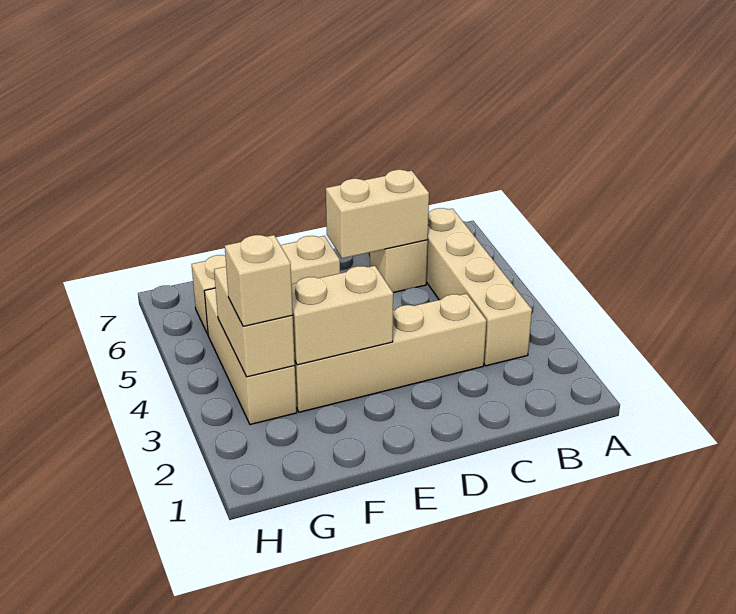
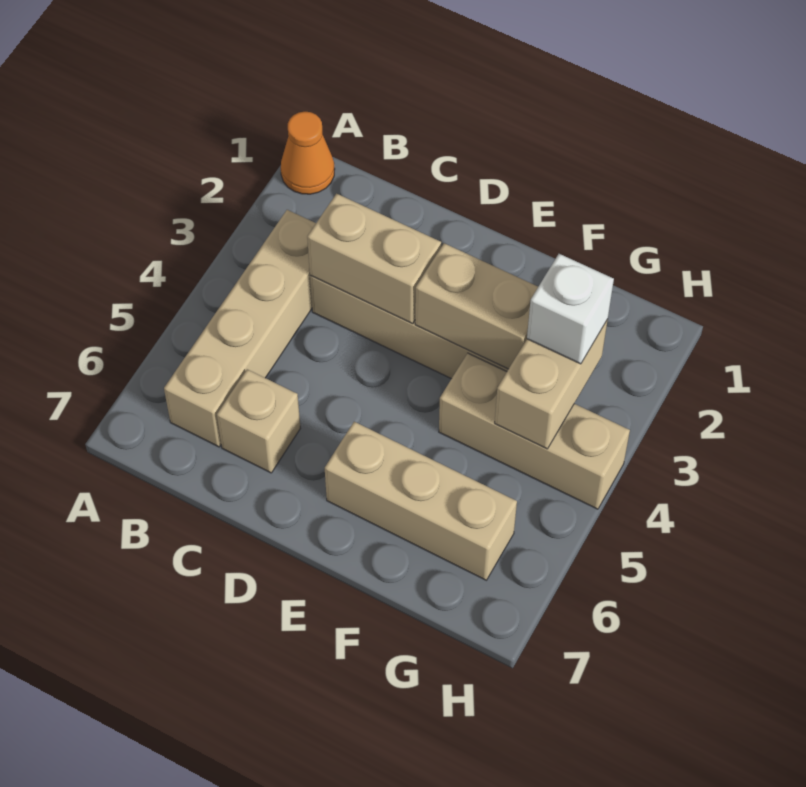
none -> orange cone A1 level 1
tan brick C6:D6 level 2 -> tan brick C3:D3 level 2
tan brick G3:G5 level 1 -> tan brick F4:H4 level 1
tan brick G3 level 3 -> white brick G3 level 3

